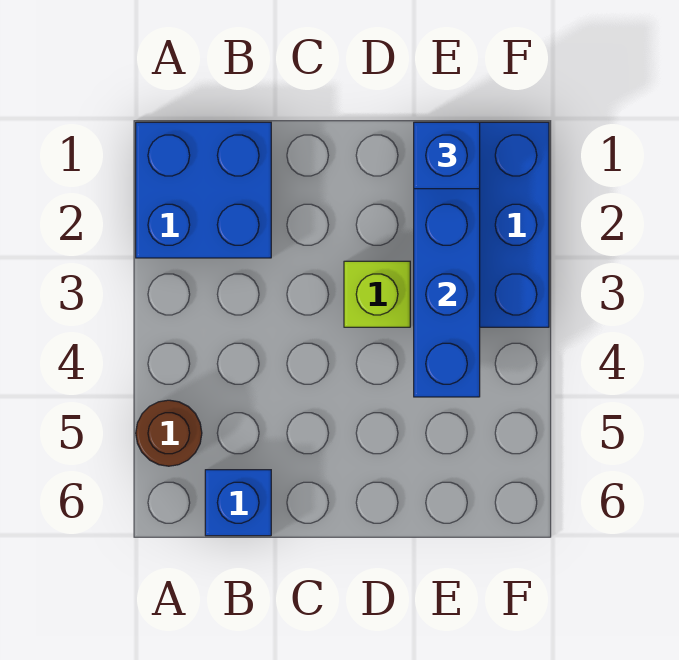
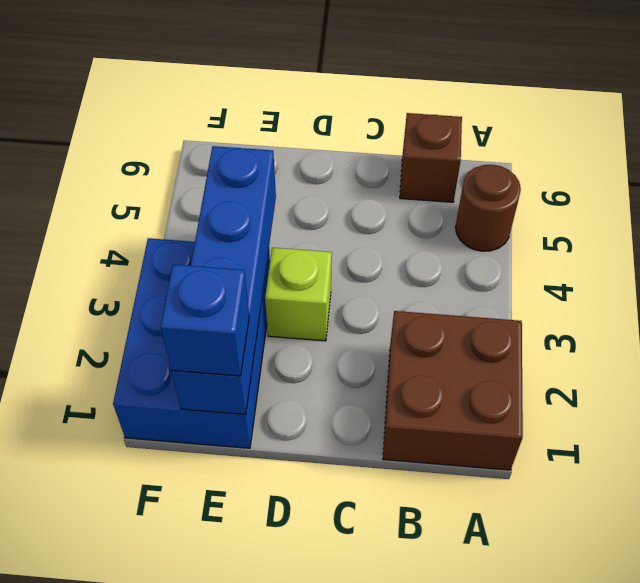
blue brick A1:B2 level 1 -> brown brick A1:B2 level 1
blue brick B6 level 1 -> brown brick B6 level 1

